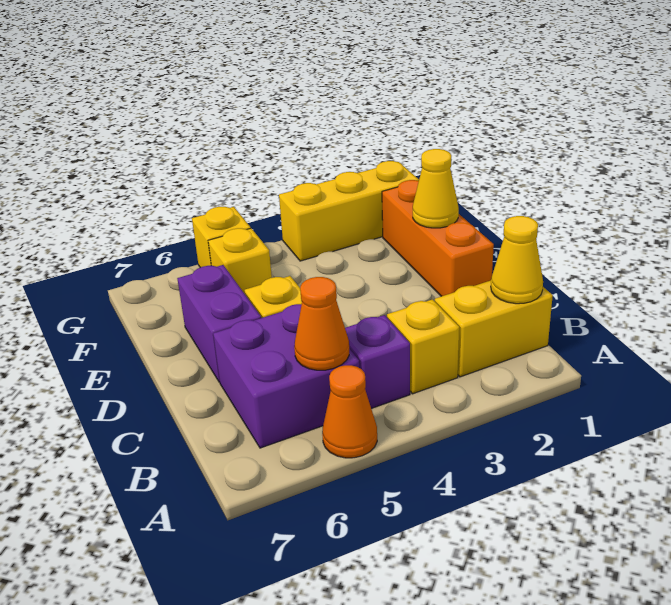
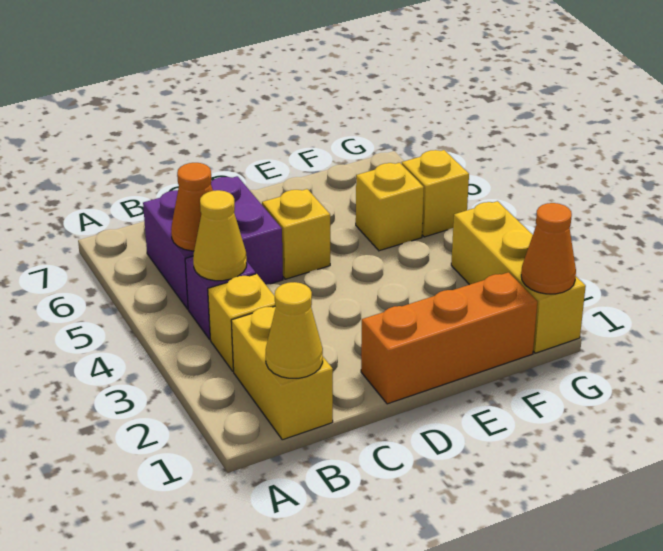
orange cone A5 level 1 -> orange cone G1 level 2
purple brick D6:E6 level 1 -> none
yellow cone E1 level 2 -> yellow cone B4 level 2

